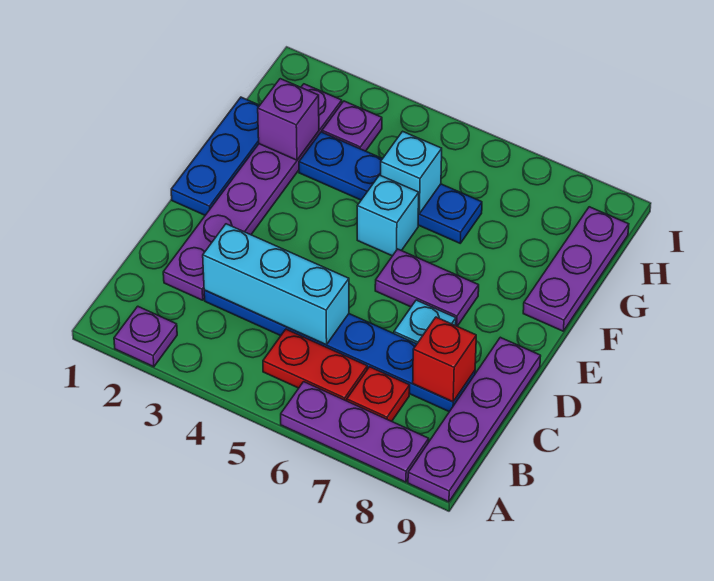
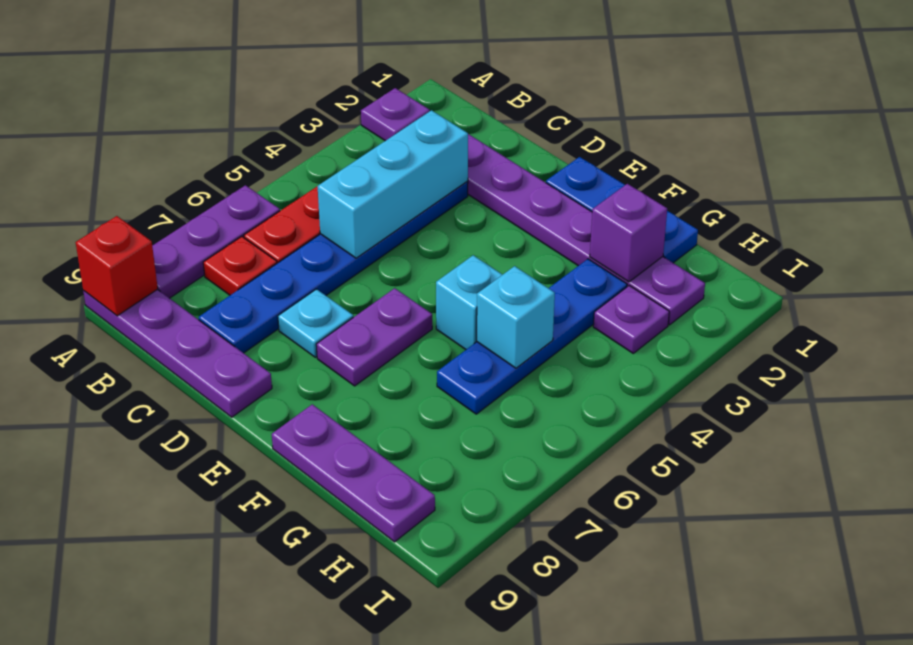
red brick C8 level 2 -> red brick A9 level 2

